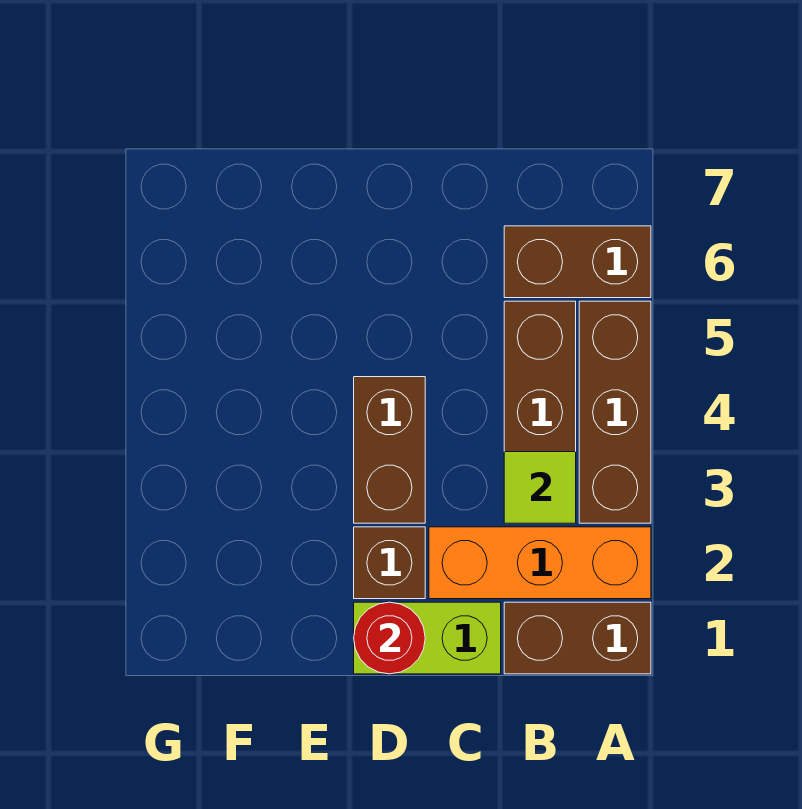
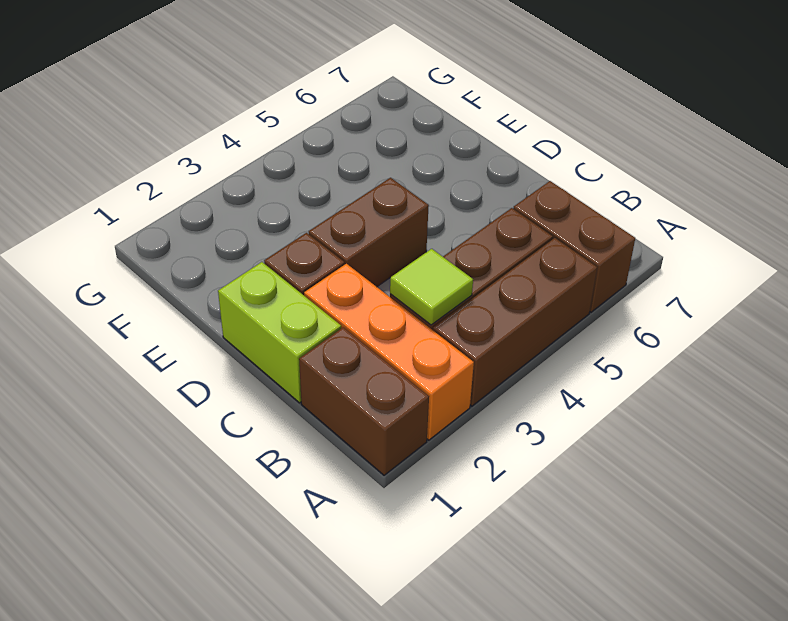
red round brick D1 level 2 -> none

